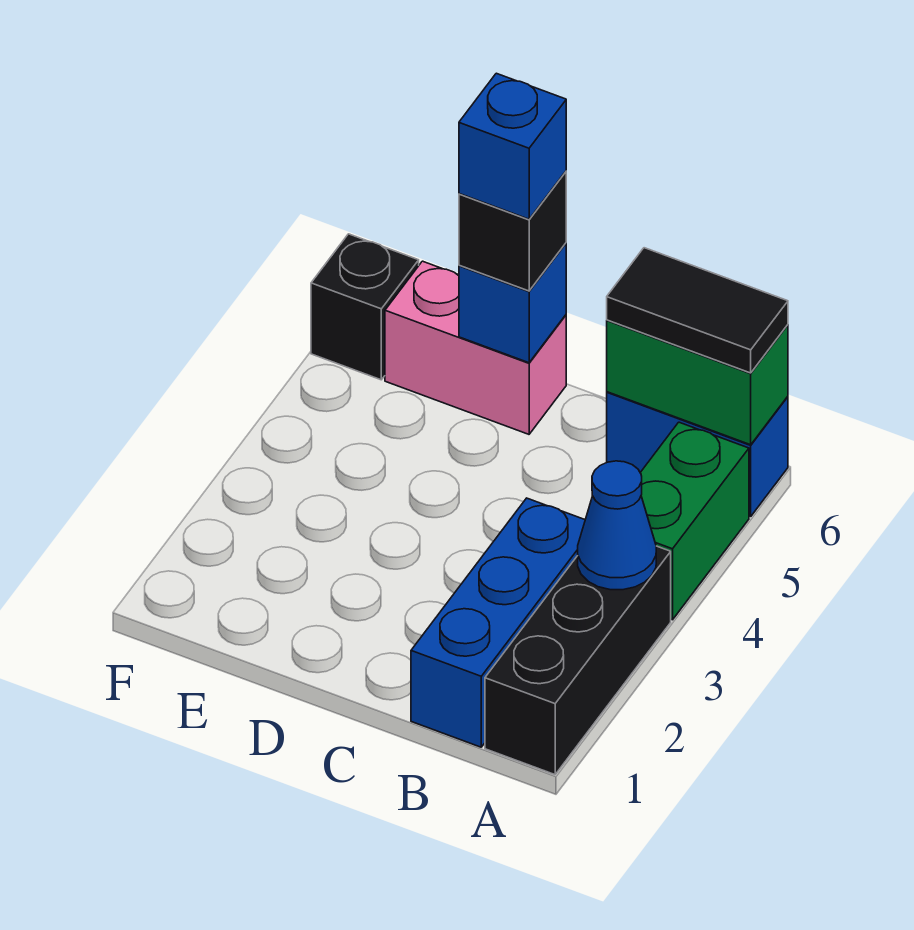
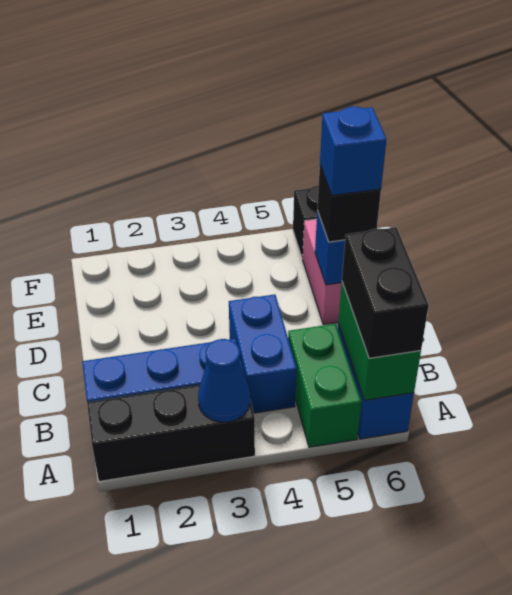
green brick A4:A5 level 1 -> green brick A5:B5 level 1
black tile A6:B6 level 3 -> black brick A6:B6 level 3
none -> blue brick B4:C4 level 1

